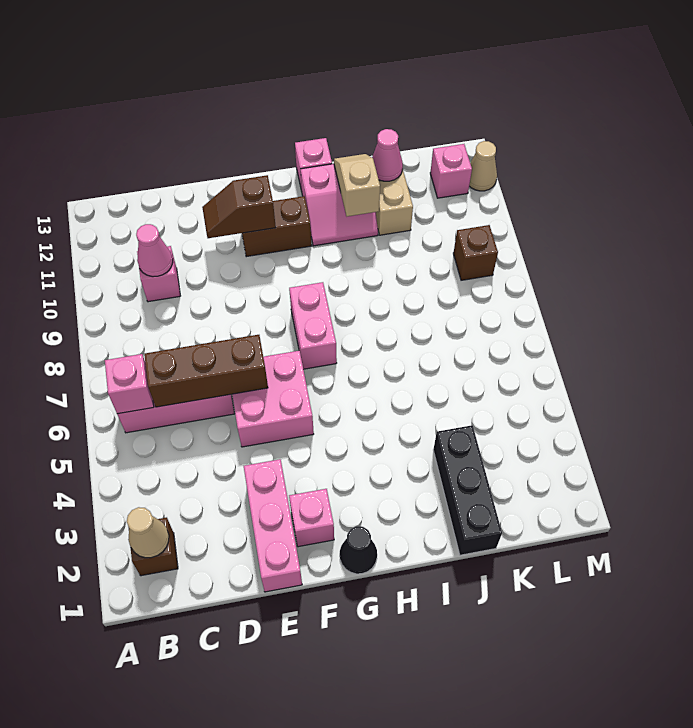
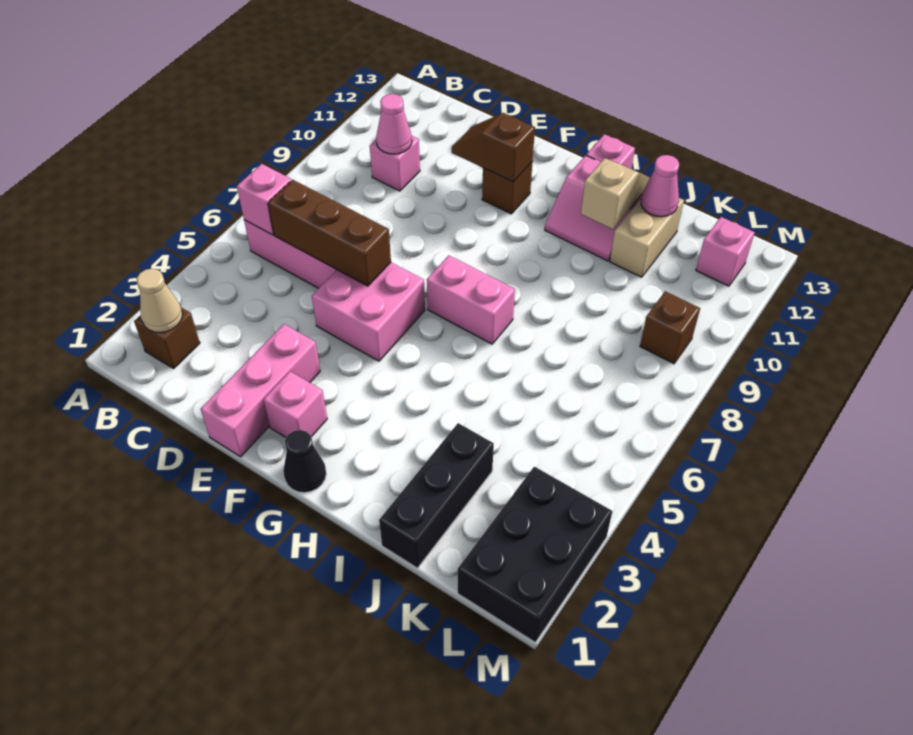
brown brick F11:G11 level 1 -> brown brick F11 level 1
pink brick G7:G8 level 1 -> pink brick G7:H7 level 1
none -> black brick L1:M3 level 1
tan cone M12 level 1 -> none

